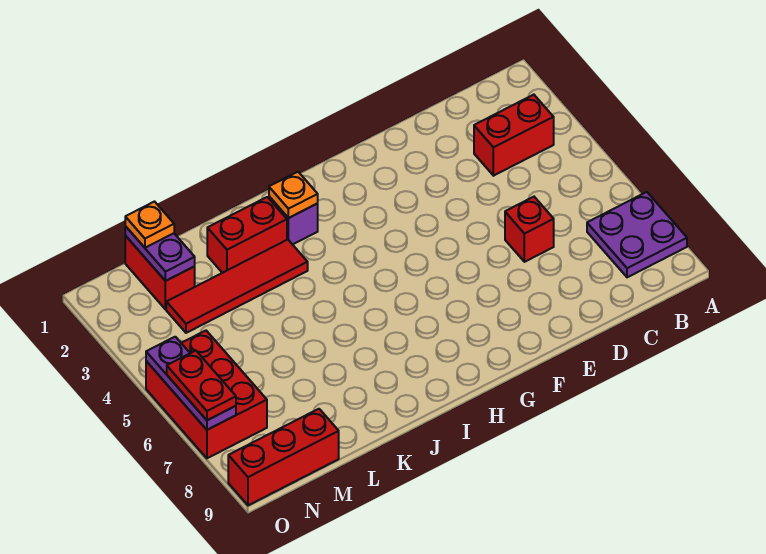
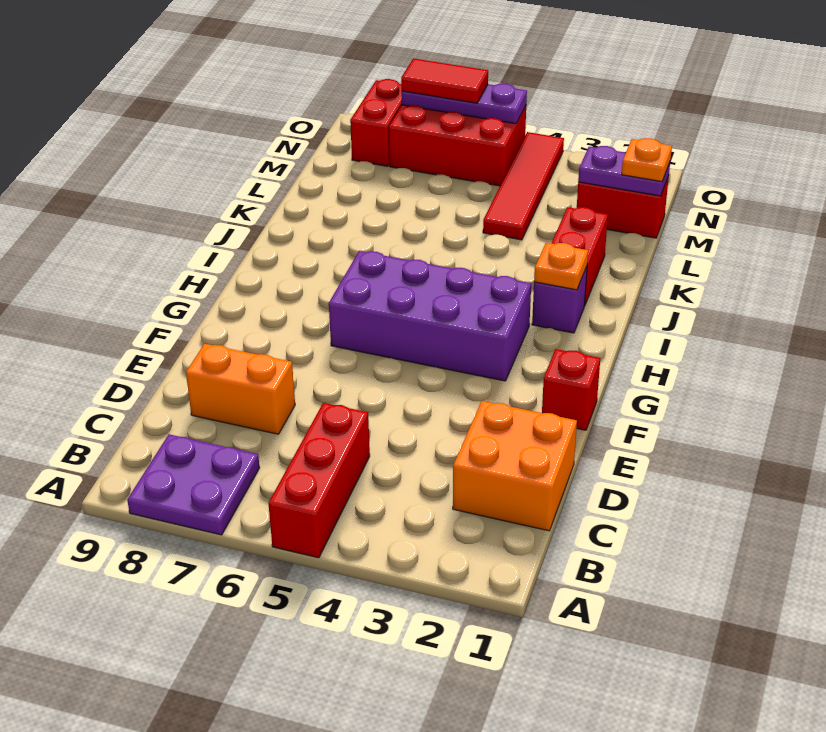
red brick B3:C3 level 1 -> red brick N8:O8 level 1
none -> orange brick C1:D2 level 1
red brick D6 level 1 -> red brick F1 level 1
none -> orange brick D7:D8 level 1
none -> purple brick G3:H6 level 1
red tile J3:M3 level 1 -> red tile L4:O4 level 1
red brick M9:O9 level 1 -> red brick A5:C5 level 1
red plate O6:O7 level 3 -> red tile O6:O7 level 3

